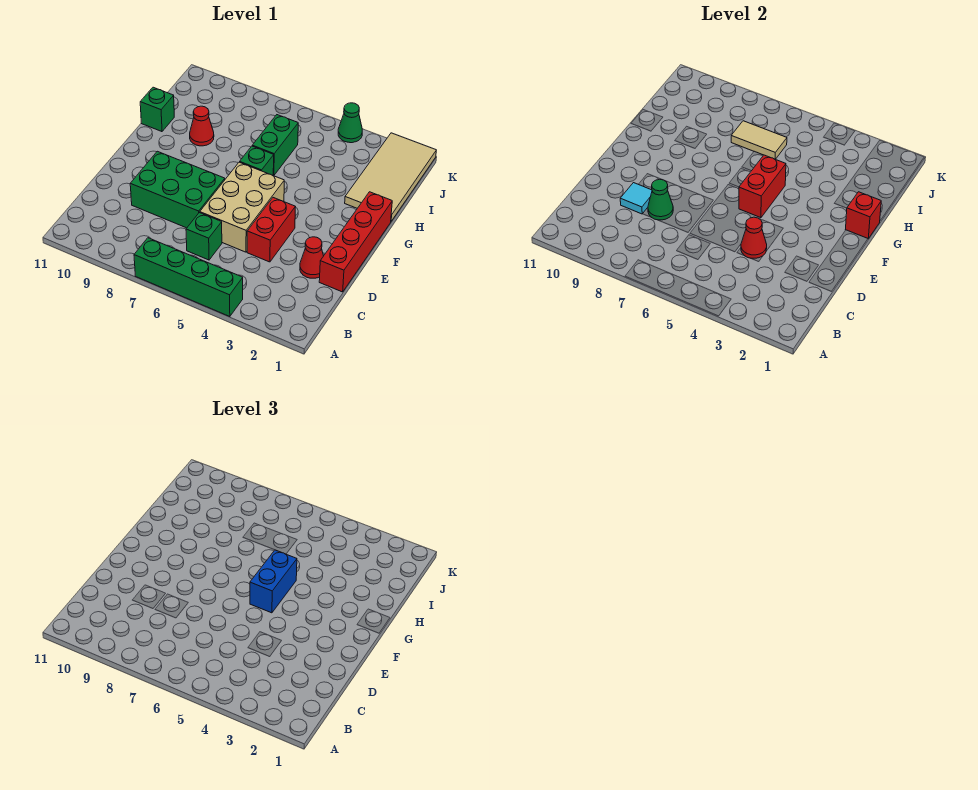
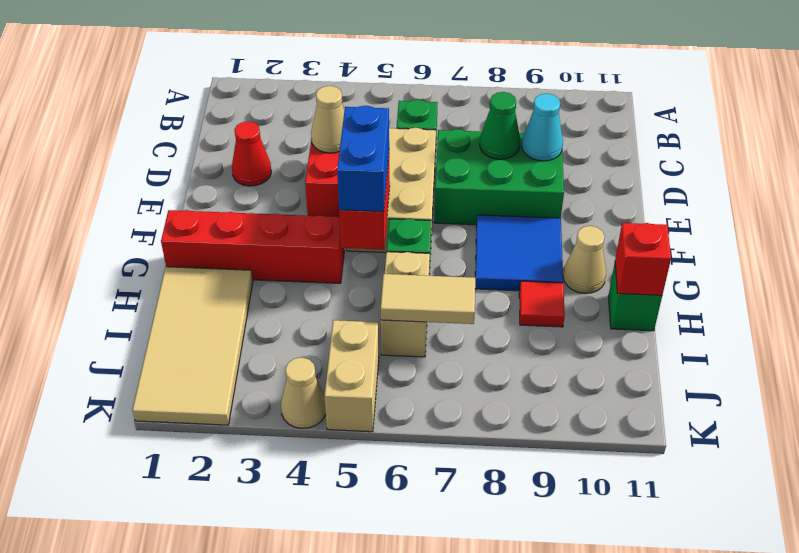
green brick A4:A7 level 1 -> none
red brick D1:G1 level 1 -> red brick G1:G4 level 1
red cone D4 level 2 -> tan cone D4 level 2
cyan tile D9 level 2 -> cyan cone D9 level 2
none -> blue tile F8:G9 level 1
red brick G1 level 2 -> red brick H11 level 2
none -> tan cone G10 level 1
green brick H6:I6 level 1 -> tan brick H6:I6 level 1
red cone H9 level 1 -> red tile H9 level 1
none -> tan brick J5:K5 level 1
green cone K4 level 1 -> tan cone K4 level 1

